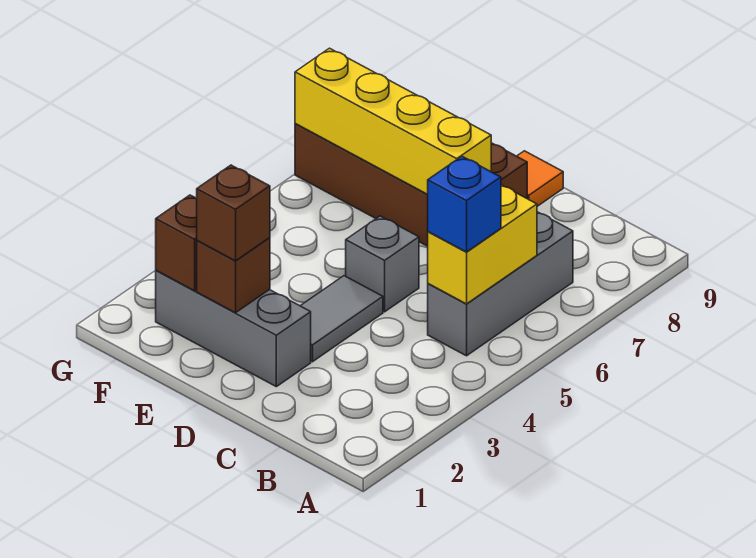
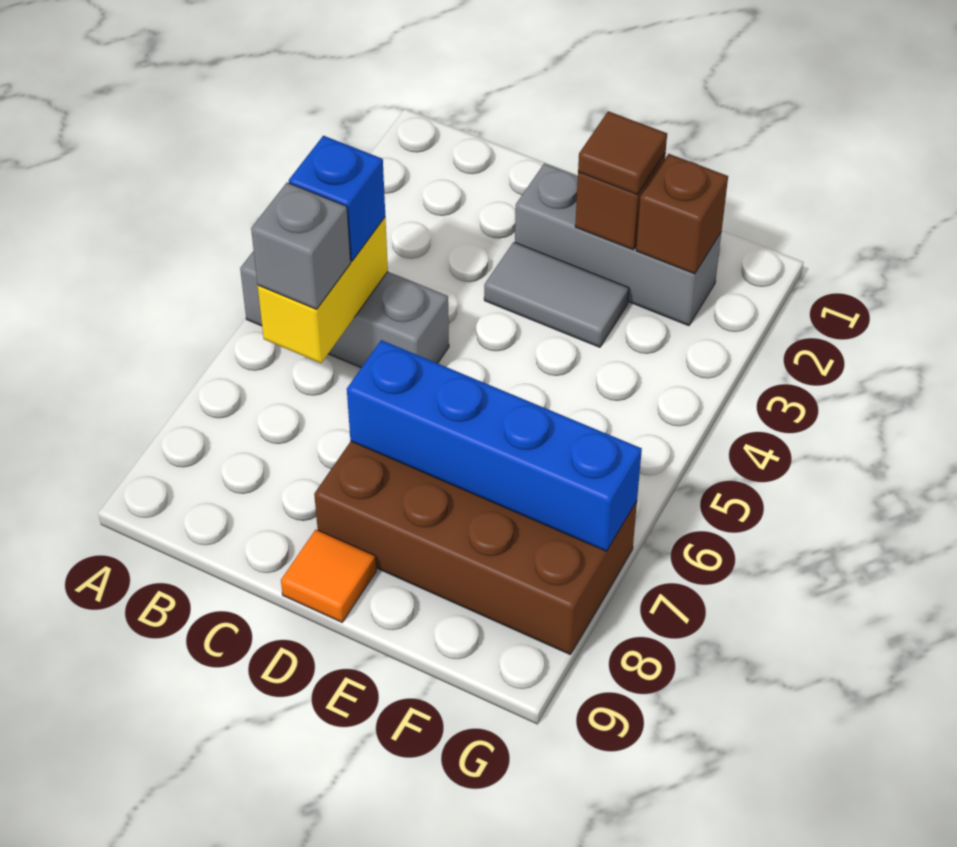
grey brick B5:B7 level 1 -> grey brick A5:C5 level 1
grey tile D3:D4 level 1 -> grey tile D3:E3 level 1
grey brick D5 level 1 -> grey brick B6 level 3
yellow brick D7:G7 level 2 -> blue brick D7:G7 level 2
brown brick E2 level 3 -> brown tile E2 level 3

